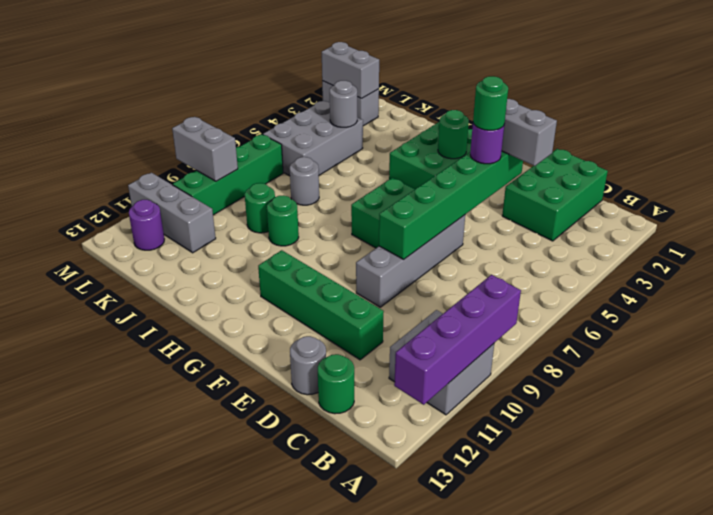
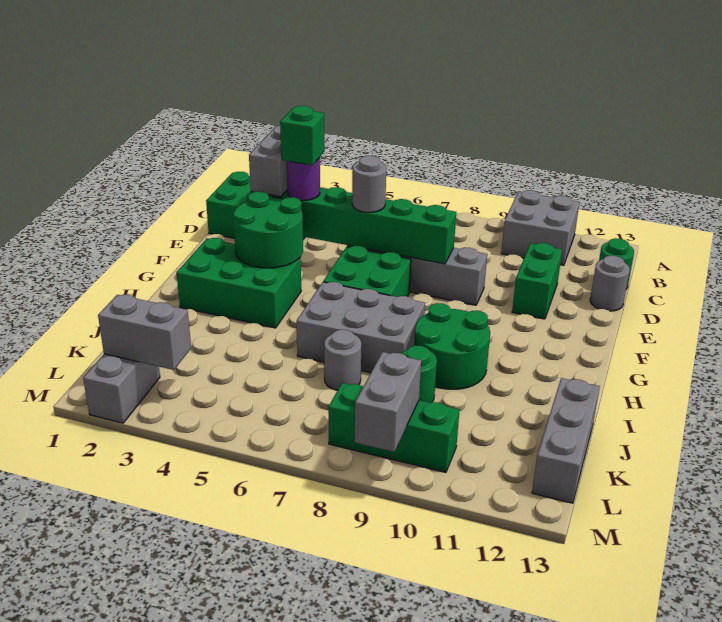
purple brick A9:A12 level 2 -> none
green brick D11:G11 level 1 -> green brick D11:E11 level 1
green round brick E4 level 4 -> green brick E4 level 4
green round brick G3 level 2 -> green round brick F3:G4 level 2
green round brick I9 level 1 -> green round brick H9:I10 level 1
grey brick K4:L6 level 1 -> grey brick H6:I8 level 1
grey round brick K4 level 2 -> grey round brick E6 level 3
grey brick K11:M11 level 1 -> grey brick J13:L13 level 1
grey brick L2:M2 level 2 -> grey brick L2:L3 level 2
green brick L7:L10 level 1 -> green brick L8:L10 level 1
purple round brick L12 level 1 -> none

